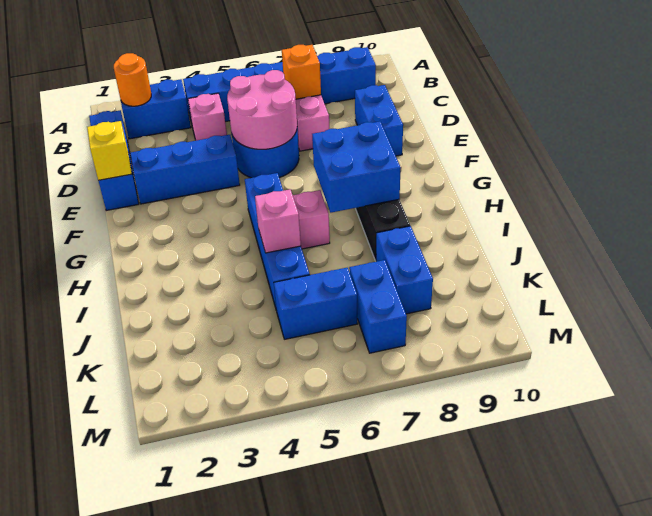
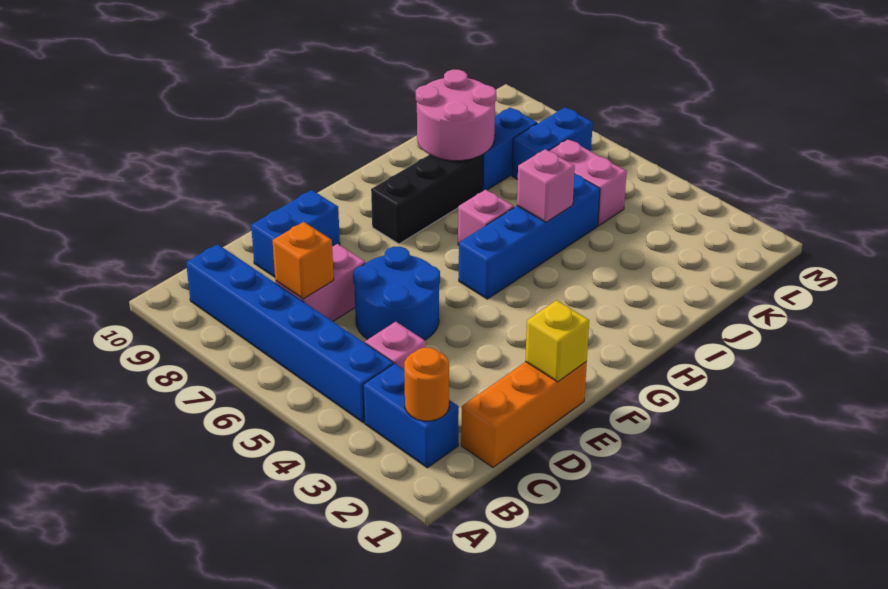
blue brick C1:E1 level 1 -> orange brick C1:E1 level 1
pink round brick D5:E6 level 2 -> pink round brick I8:J9 level 2
blue brick E2:E4 level 1 -> none
blue brick G7:H8 level 2 -> none
blue brick K5:K6 level 1 -> pink brick K5:K6 level 1

